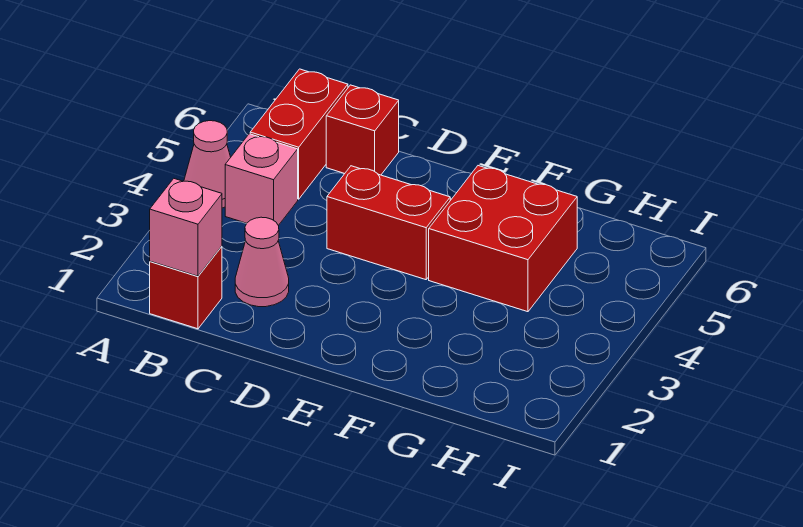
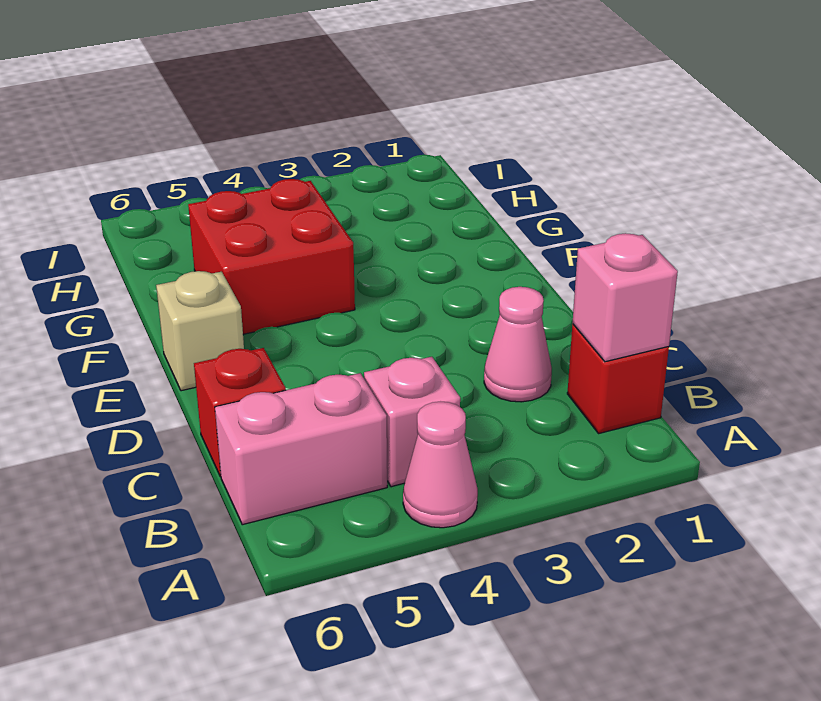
red brick B5:B6 level 1 -> pink brick B5:B6 level 1
red brick D4:E4 level 1 -> none
none -> tan brick E6 level 1

